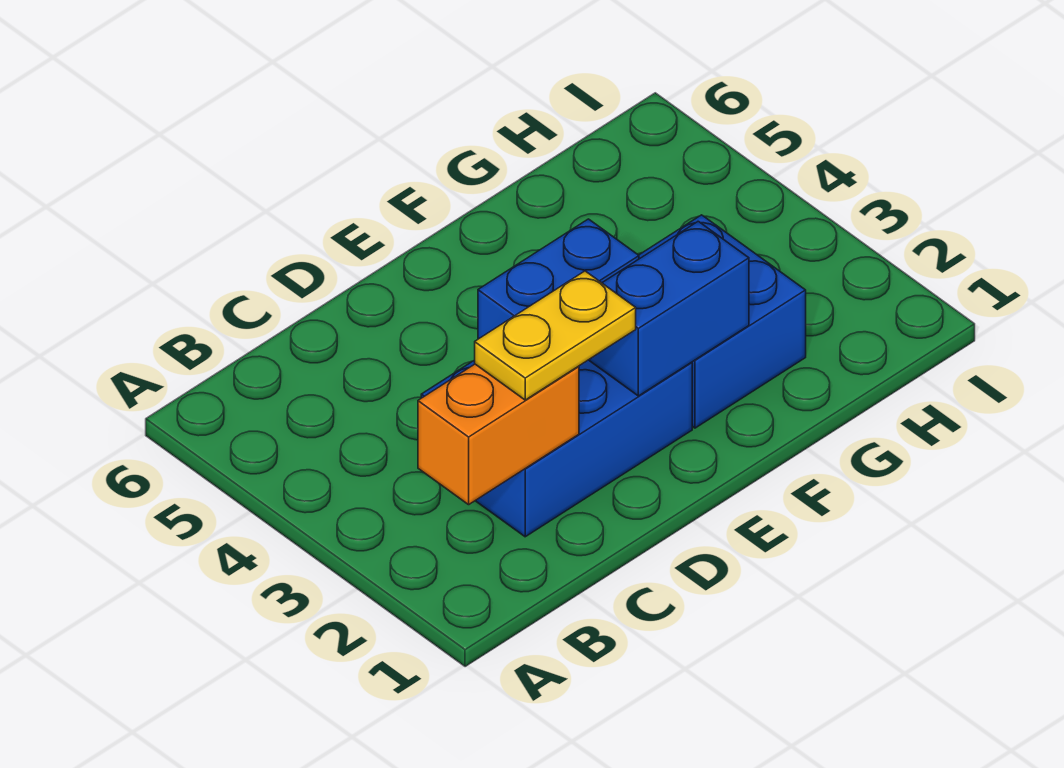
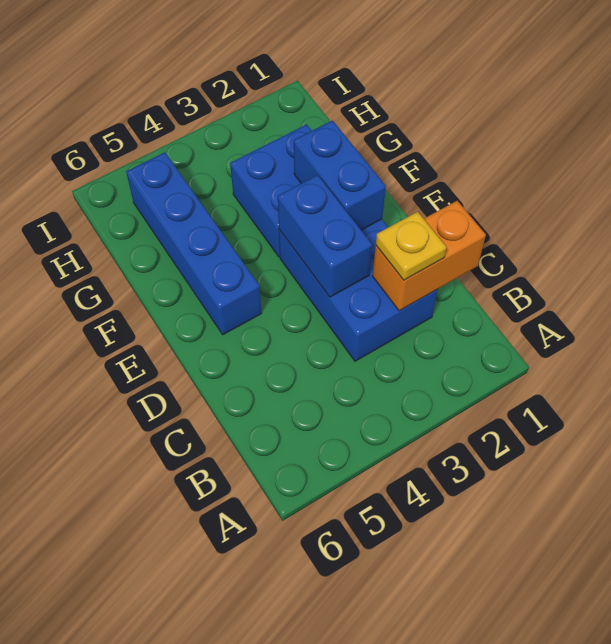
orange brick B2:C2 level 2 -> orange brick C1:C2 level 2
yellow plate C2:D2 level 3 -> yellow plate C2 level 3
none -> blue brick E5:H5 level 1

